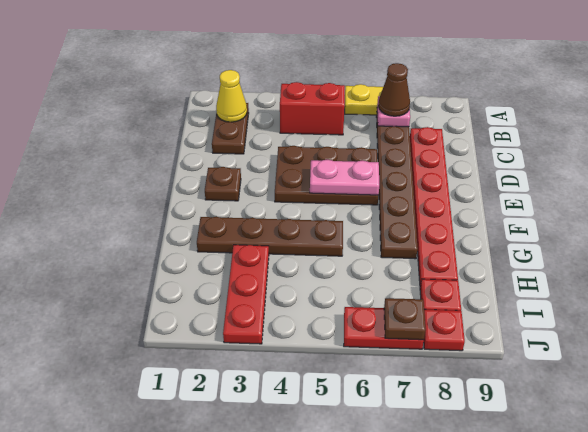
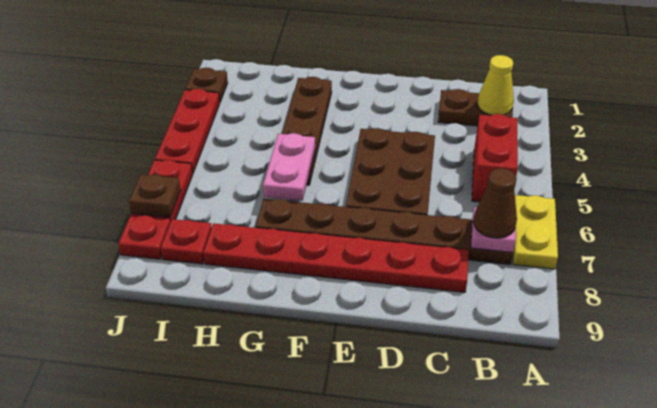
brown plate E2 level 1 -> brown plate J2 level 1
pink plate E5:E6 level 2 -> pink plate G5:G6 level 2
red plate H3:J3 level 1 -> red plate J3:J5 level 1

